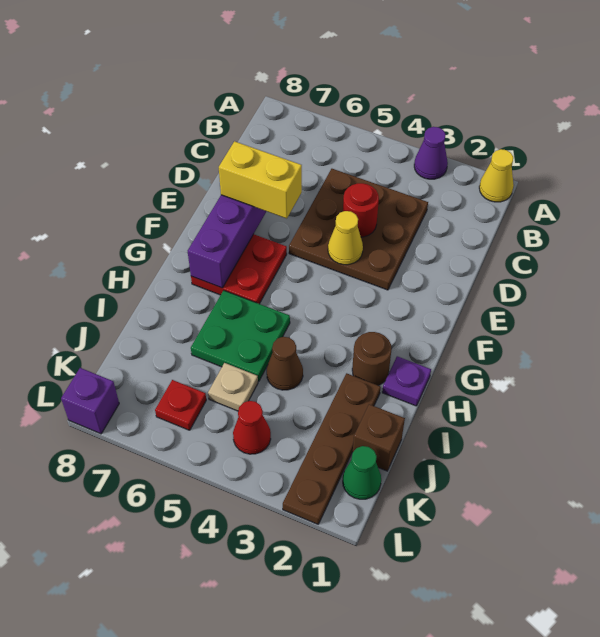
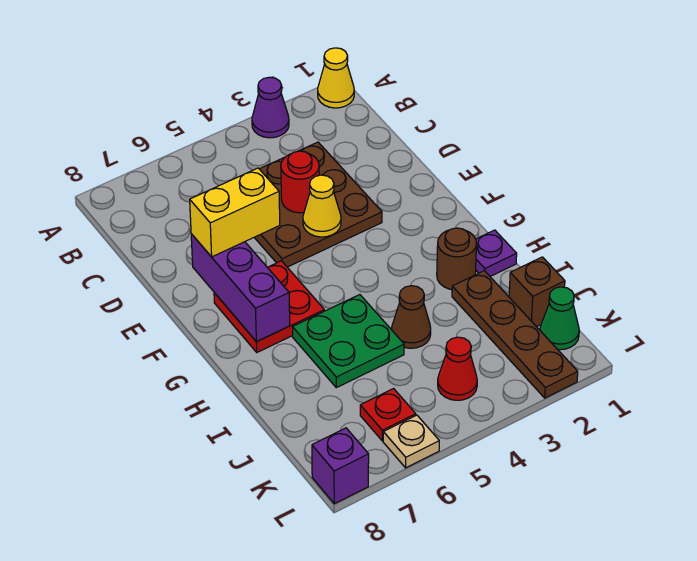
tan plate J5 level 1 -> tan plate L6 level 1

